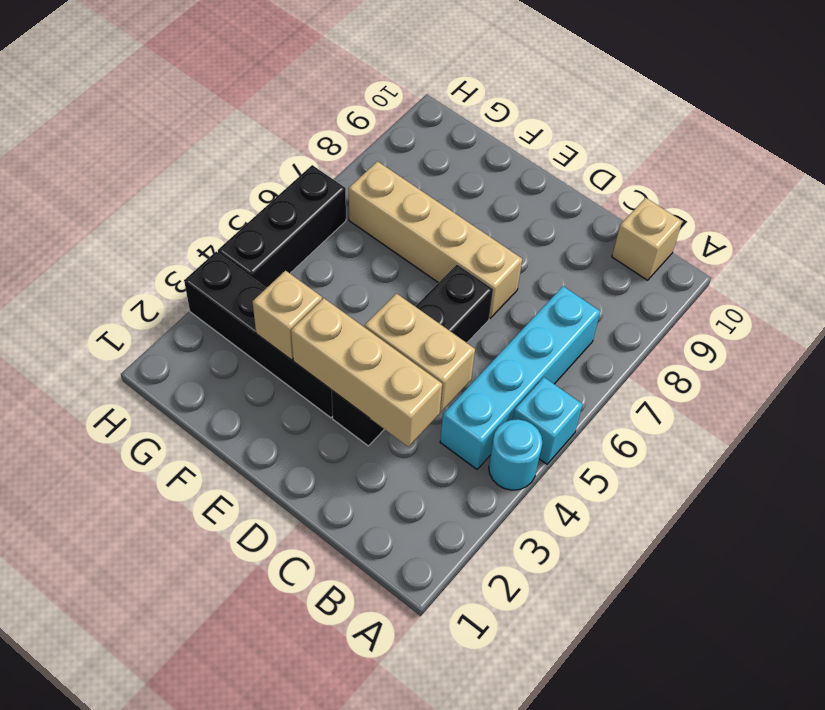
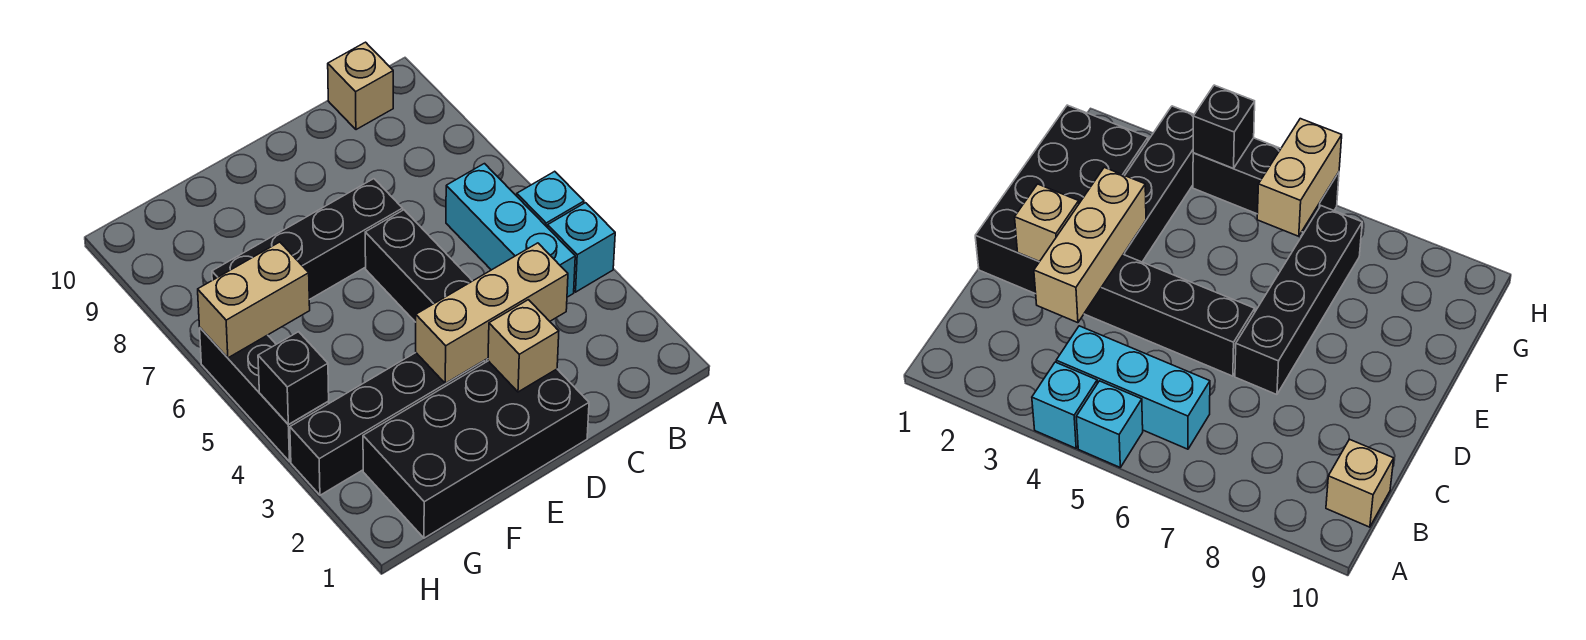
cyan round brick A4 level 1 -> cyan brick A4 level 1
cyan brick B4:B7 level 1 -> cyan brick B4:B6 level 1
tan brick C4:D4 level 2 -> tan brick G6:H6 level 2
none -> black brick D1:G2 level 1
tan brick D7:G7 level 1 -> black brick D7:G7 level 1
tan brick F3 level 2 -> tan brick D2 level 2
none -> black brick H4 level 2

